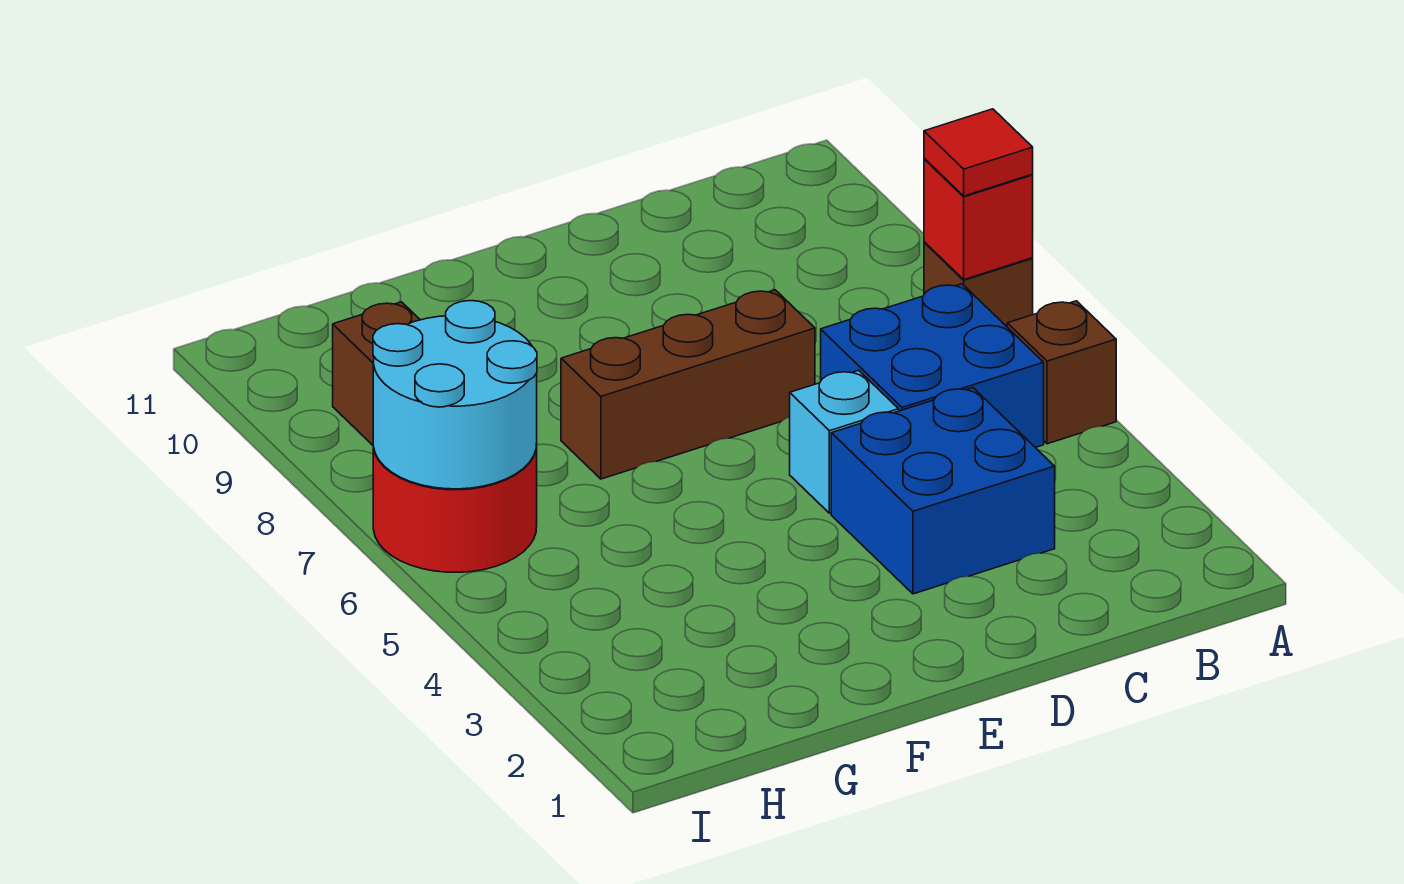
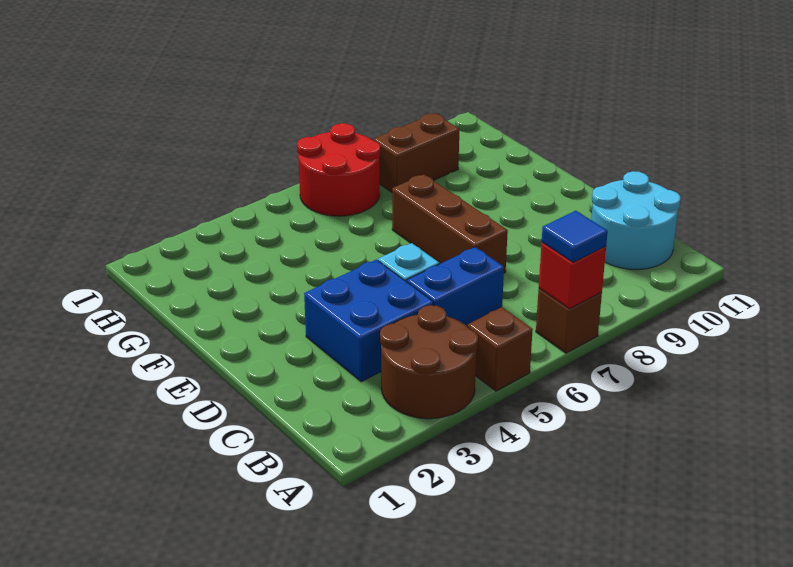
none -> brown round brick A3:B4 level 1
red tile A7 level 3 -> blue tile A7 level 3
blue brick B5:C6 level 1 -> blue brick C5:C6 level 1
cyan round brick H6:I7 level 2 -> cyan round brick B10:C11 level 1

